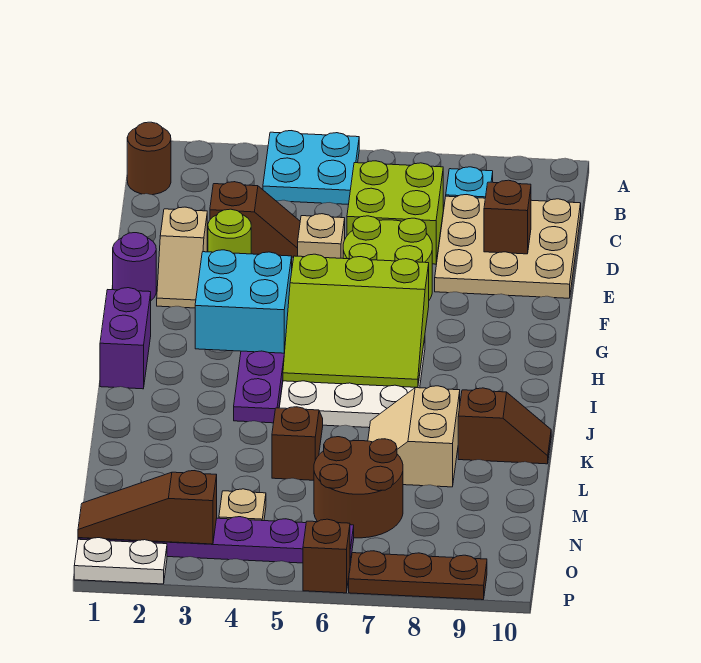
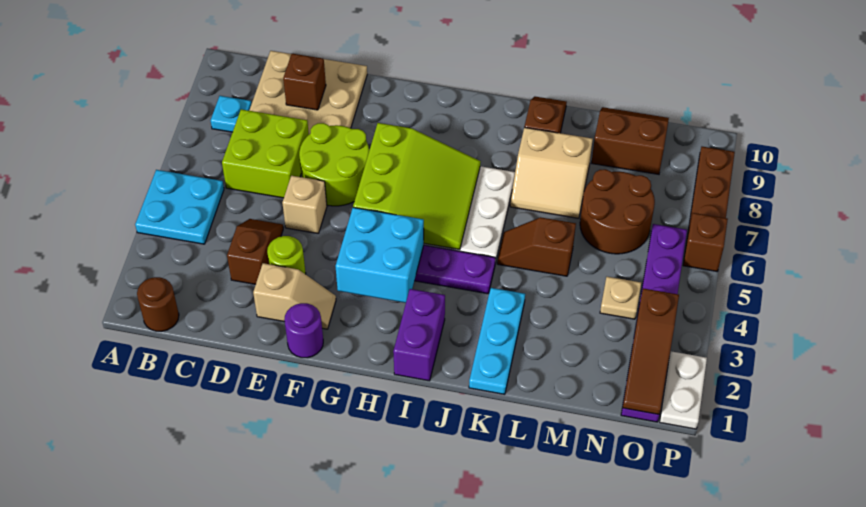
purple brick H1:I1 level 1 -> purple brick I1:I2 level 1
none -> cyan plate K1:K3 level 1
none -> brown slope M9:N10 level 1 top 9

